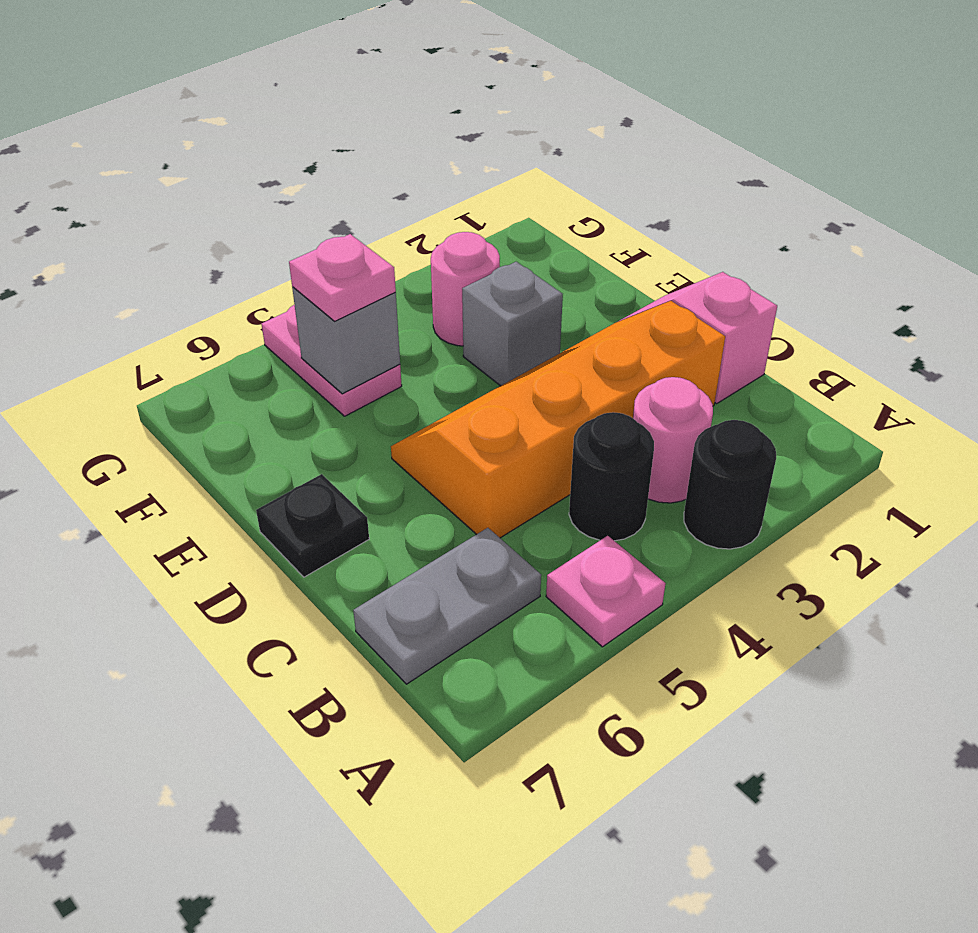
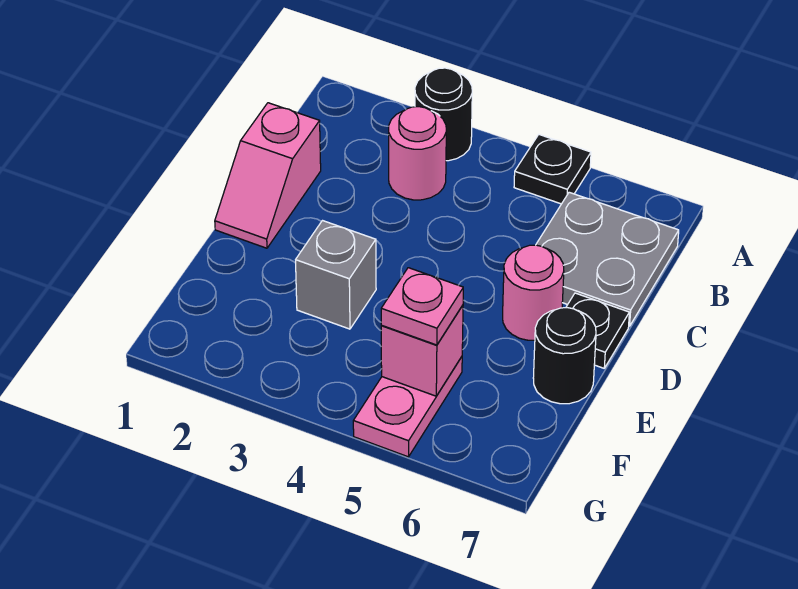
pink plate A5 level 1 -> black plate A5 level 1
black round brick B4 level 1 -> black round brick E7 level 1
grey plate B6:B7 level 1 -> grey plate B6:C7 level 1
orange slope C2:D5 level 1 top C -> none
pink round brick F3 level 1 -> pink round brick D6 level 1
grey brick F5 level 2 -> pink brick F5 level 2

